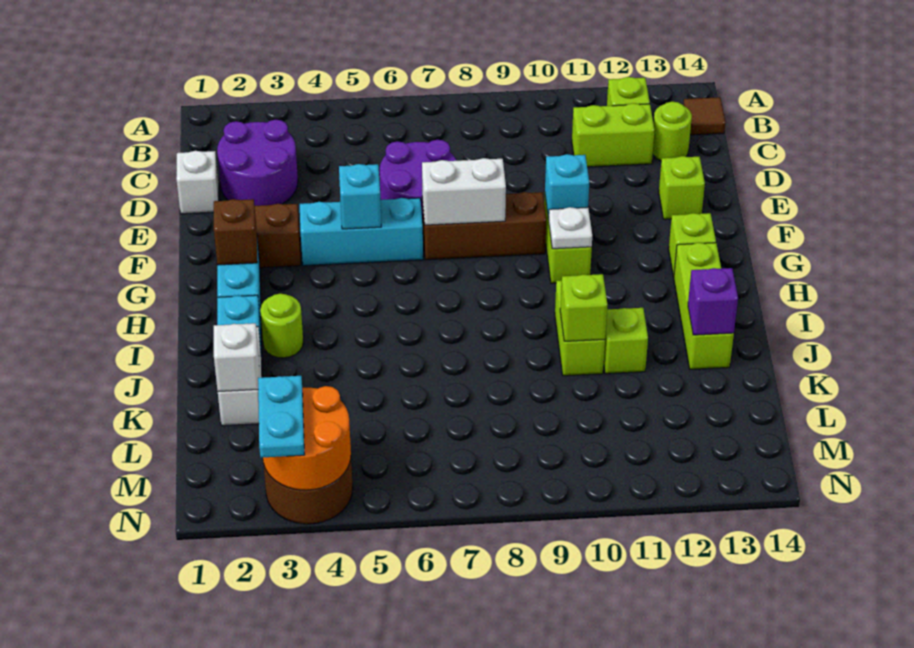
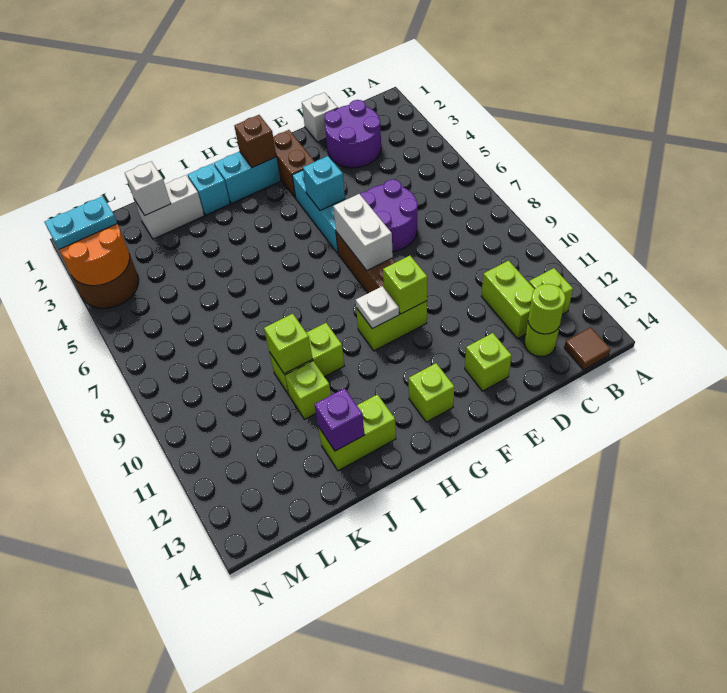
cyan brick F10 level 2 -> lime brick F10 level 2
lime brick H13:J13 level 1 -> lime brick I13:J13 level 1
lime round brick I3 level 1 -> lime round brick C13 level 2

